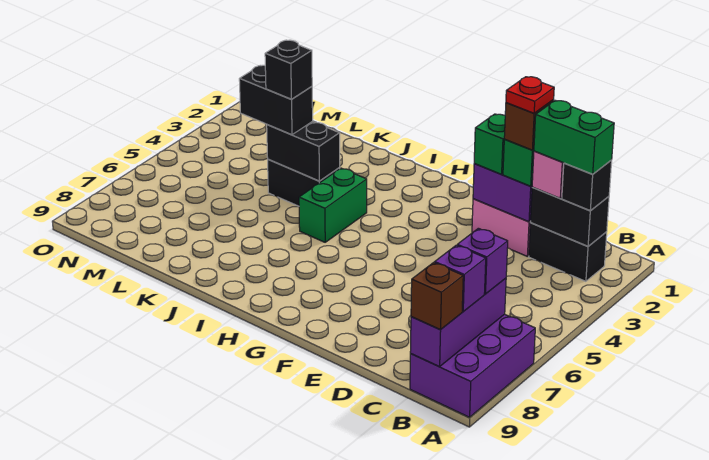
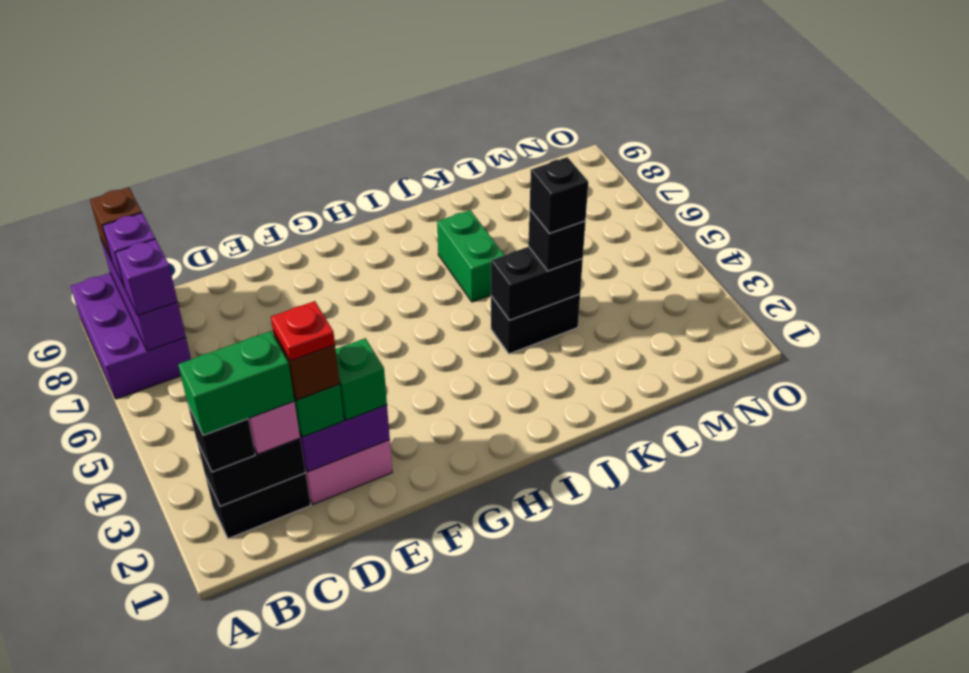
green brick I4:I5 level 1 -> green brick J6:J7 level 1
black brick K4:L4 level 3 -> black brick K4 level 3

